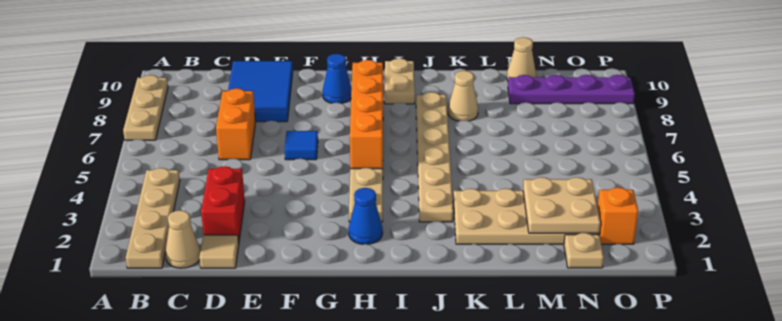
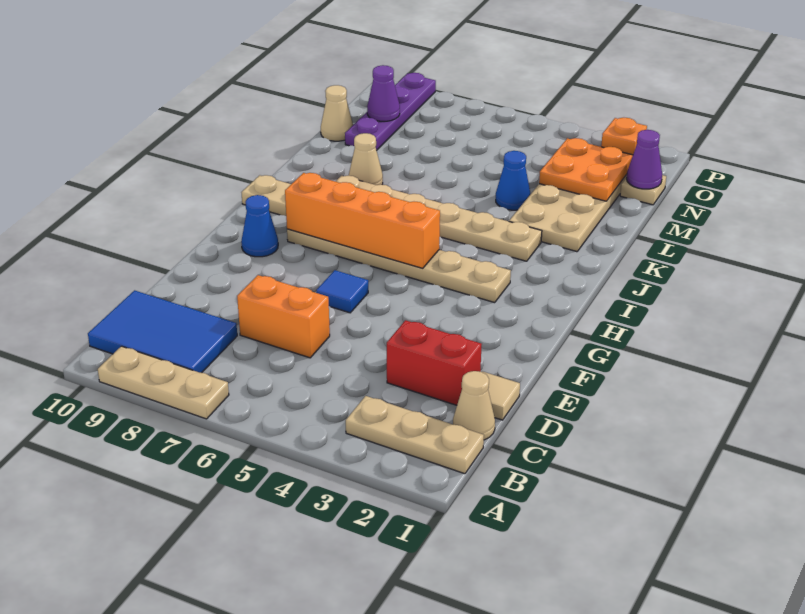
tan plate B1:B4 level 1 -> tan plate B1:B3 level 1
blue tile D8:E10 level 1 -> blue tile B8:C10 level 1
blue cone H2 level 1 -> blue cone L4 level 1
tan plate M2:N3 level 2 -> orange plate M2:N3 level 2
none -> purple cone N1 level 2
none -> purple cone N9 level 2

